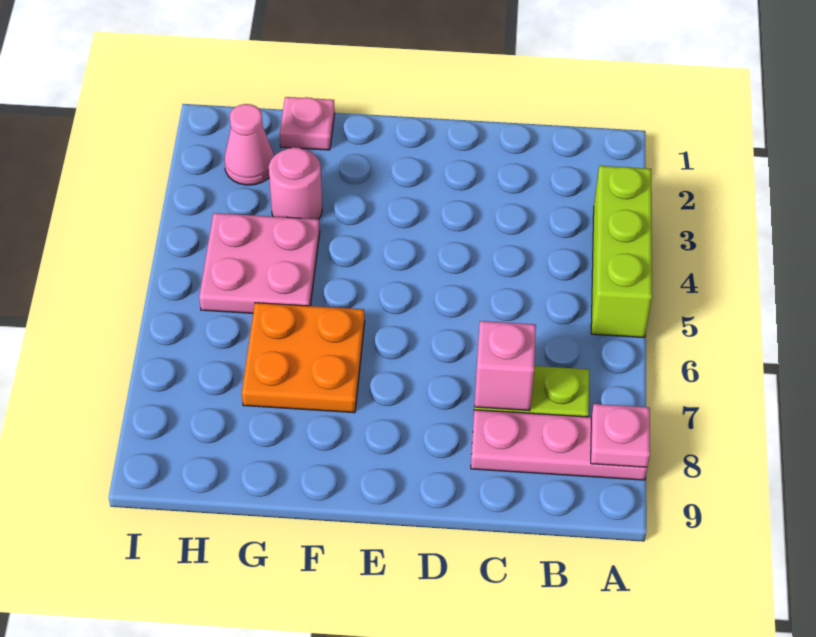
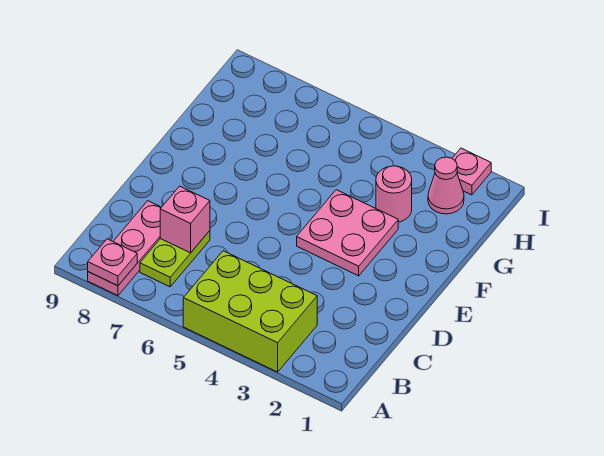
lime brick A3:A5 level 1 -> lime brick A3:B5 level 1
orange plate F6:G7 level 1 -> none
pink plate G1 level 1 -> pink plate I2 level 1
pink plate G4:H5 level 1 -> pink plate E3:F4 level 1

